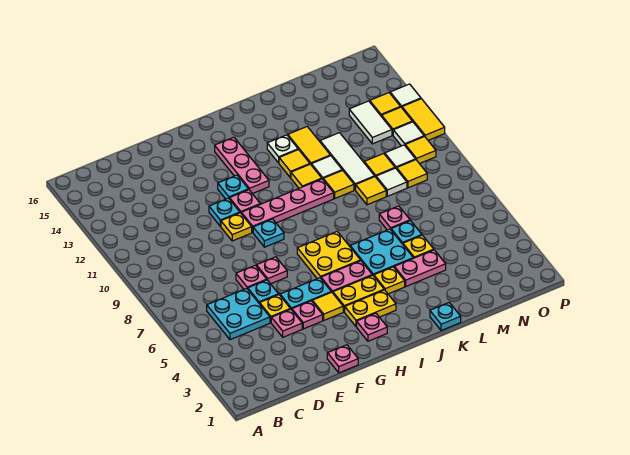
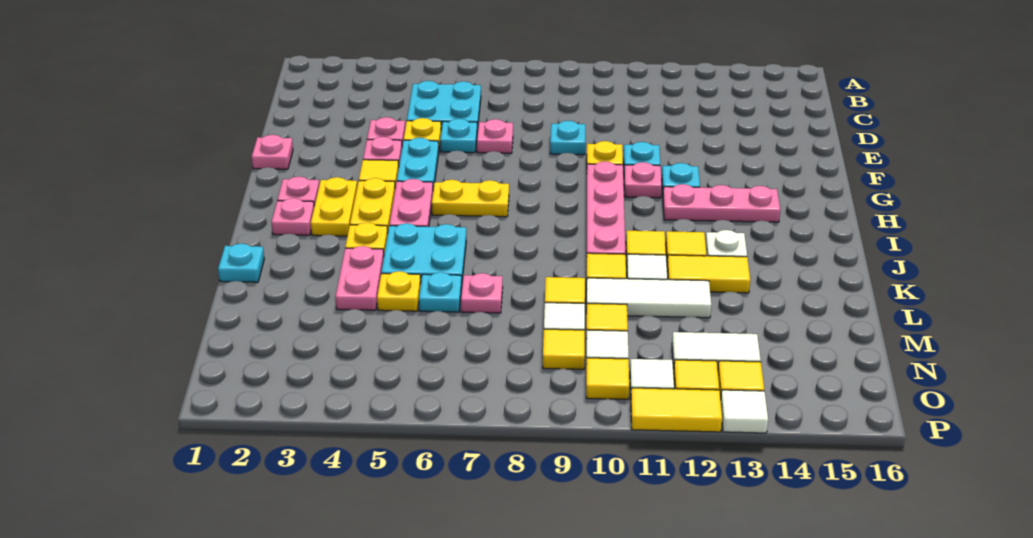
pink plate F7 level 1 -> pink plate I2 level 1
cyan plate G9 level 1 -> cyan plate E9 level 1
yellow plate H6:I7 level 1 -> yellow plate H6:H7 level 1

